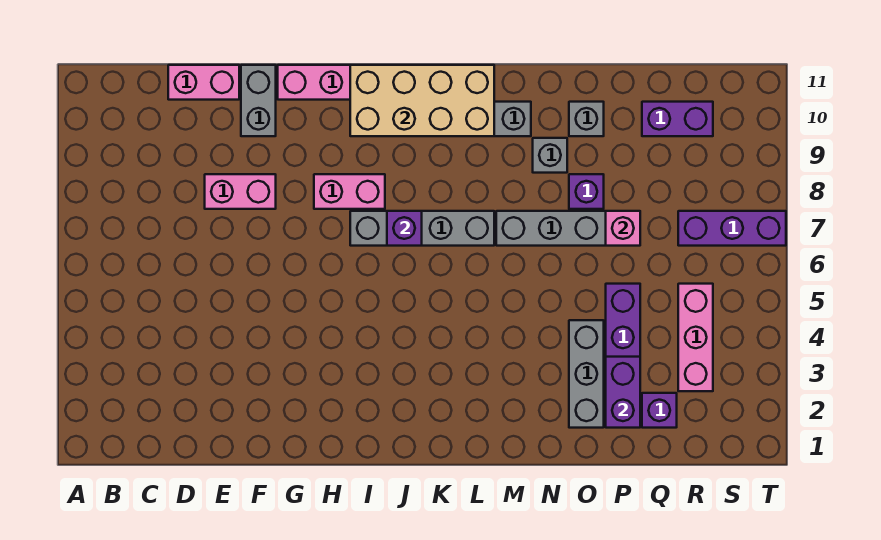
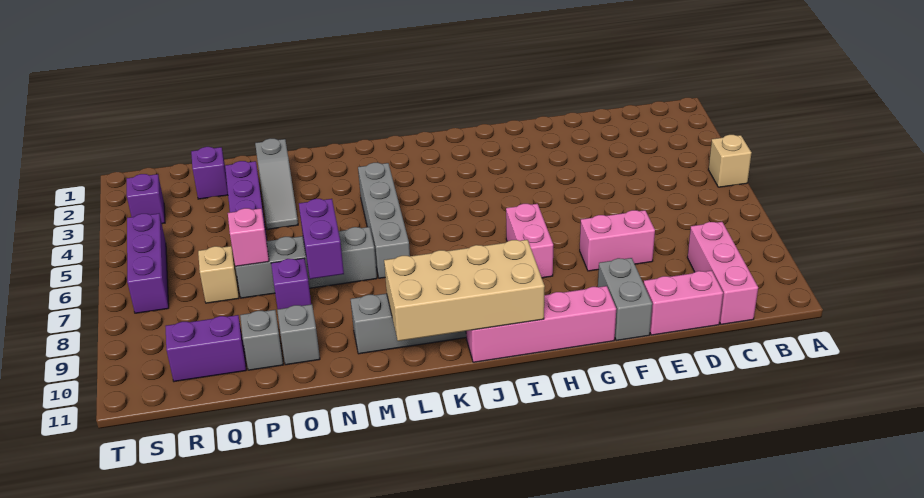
none -> tan brick A5 level 1
pink brick H8:I8 level 1 -> pink brick H7:H8 level 1
grey brick I7:L7 level 1 -> grey brick L4:L7 level 1
purple brick J7 level 2 -> purple brick S3 level 1
grey brick N9 level 1 -> grey brick P10 level 1
grey brick O2:O4 level 1 -> grey slope O2:O4 level 1 top 2
purple brick P2:P3 level 2 -> purple brick N7:N8 level 2
none -> tan brick Q7 level 1
pink brick R3:R5 level 1 -> pink brick C9:C11 level 1
purple brick R7:T7 level 1 -> purple brick S5:S7 level 1

